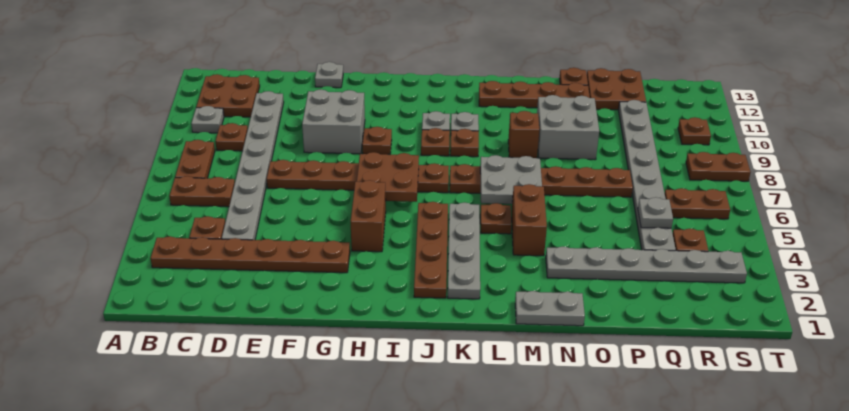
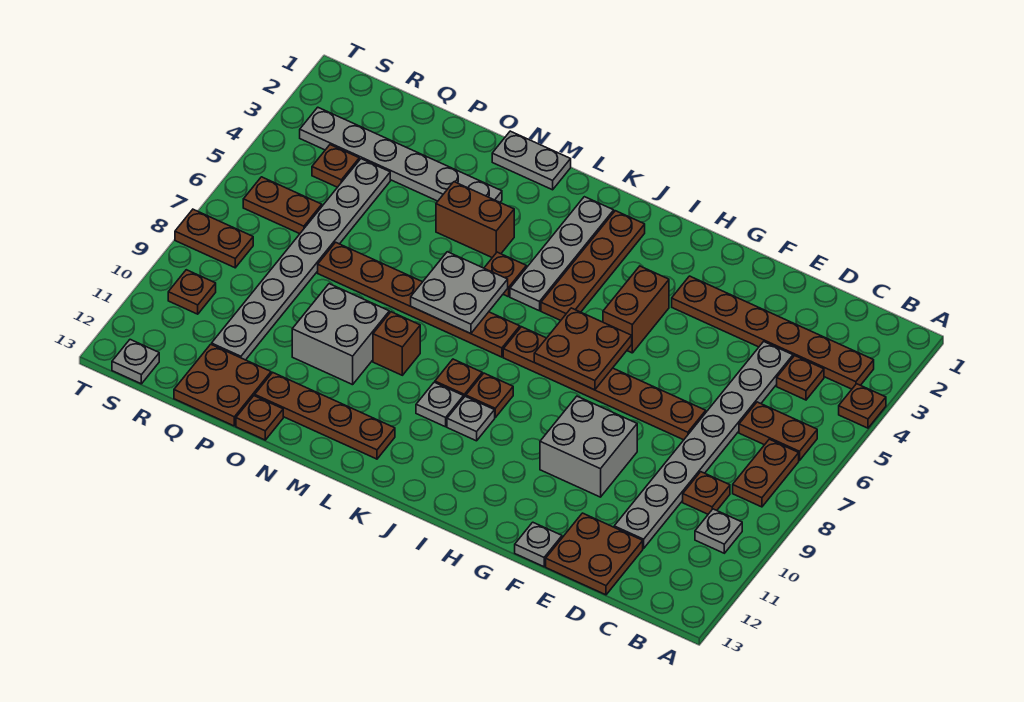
brown plate B11:C12 level 1 -> brown plate D12:E13 level 1
brown plate H9 level 1 -> brown plate A4 level 1
brown brick M4:M5 level 1 -> brown brick M4:N4 level 1
grey plate Q5 level 2 -> grey plate S13 level 1

